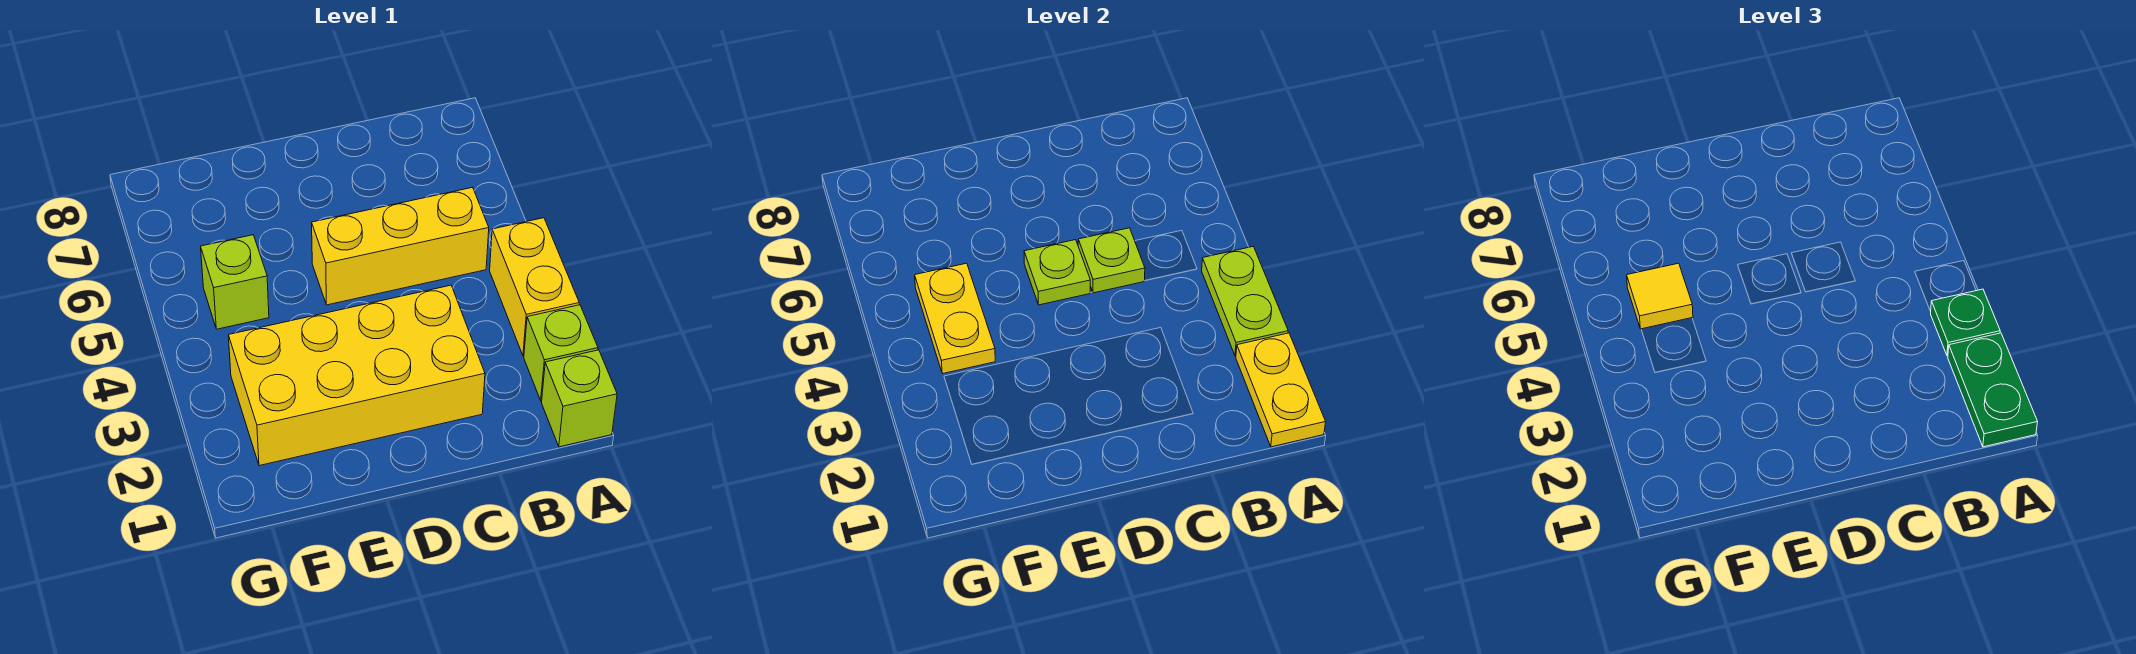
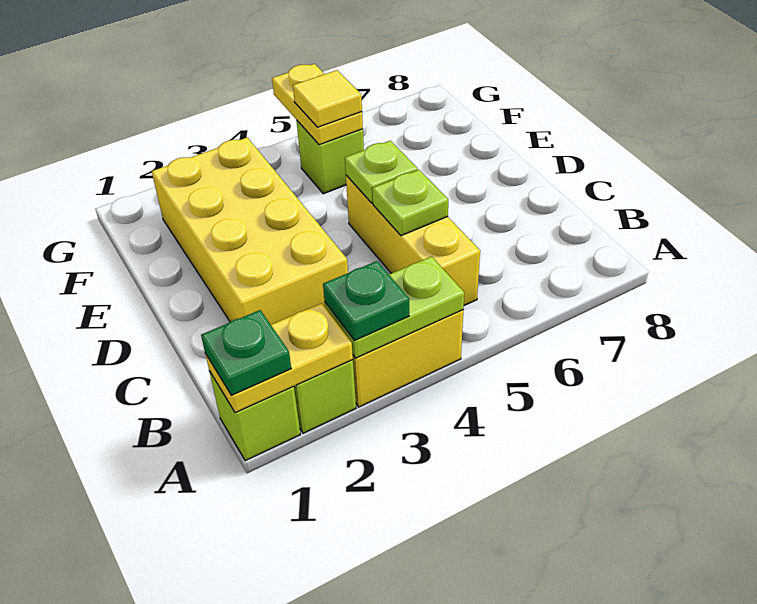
green plate A1:A2 level 3 -> green plate A1 level 3
yellow plate F4:F5 level 2 -> yellow plate F5:G5 level 2

